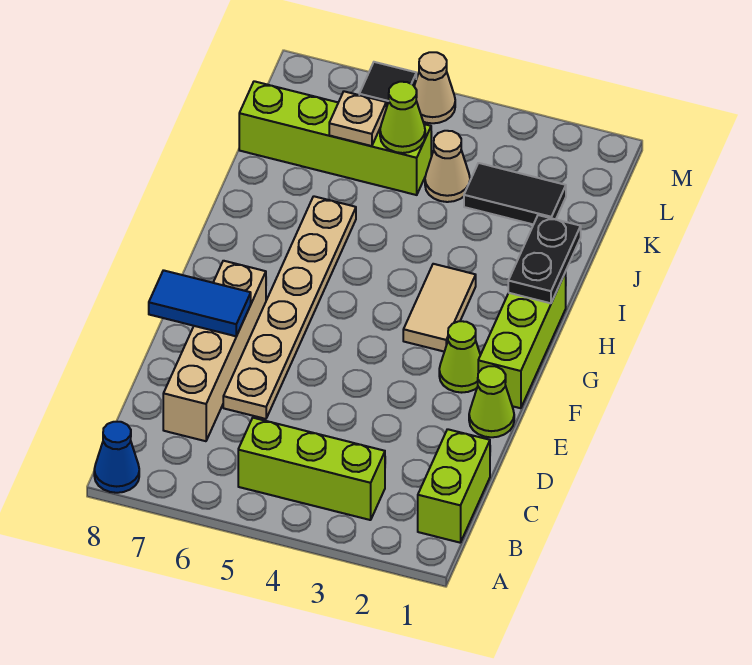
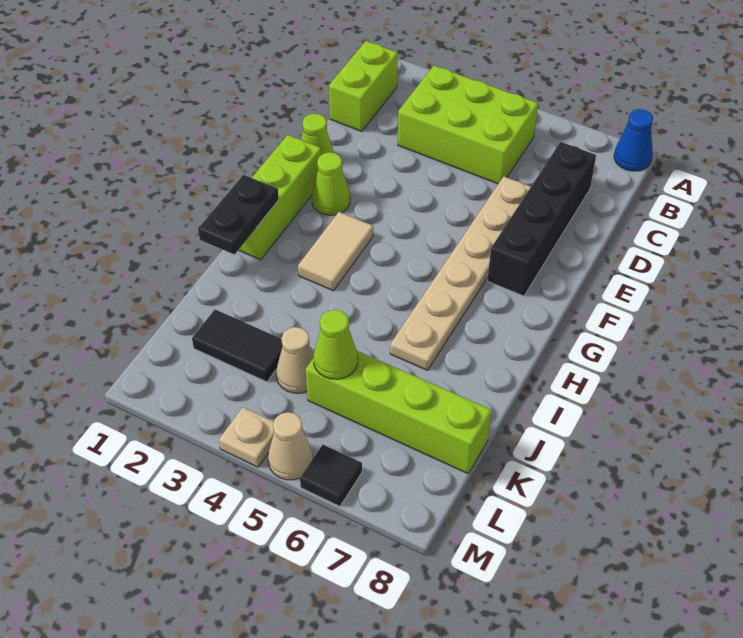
lime brick B3:B5 level 1 -> lime brick B3:C5 level 1
tan brick C7:F7 level 1 -> black brick C7:F7 level 1
blue tile E7:E8 level 2 -> none
tan plate K6 level 2 -> tan plate M4 level 1

